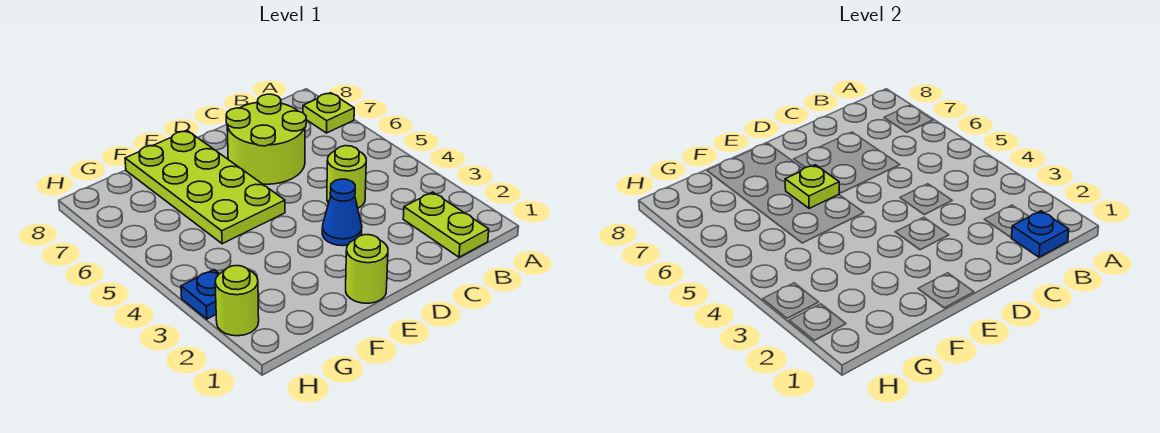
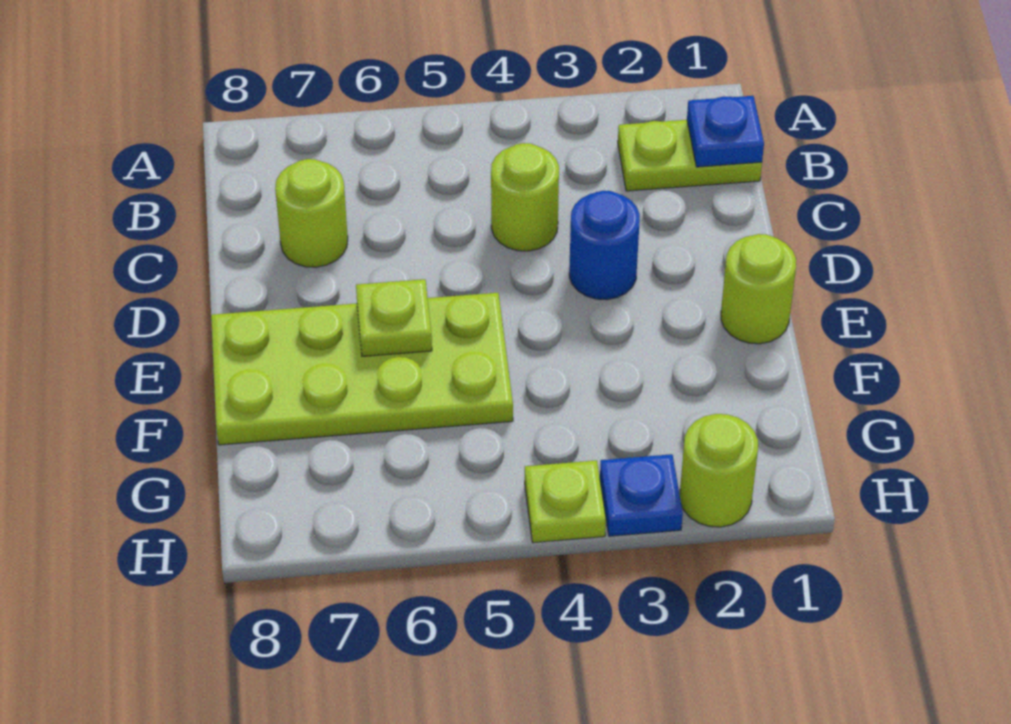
lime plate A7 level 1 -> lime plate H4 level 1
lime round brick C6:D7 level 1 -> lime round brick C7 level 1
blue cone D3 level 1 -> blue round brick D3 level 1

